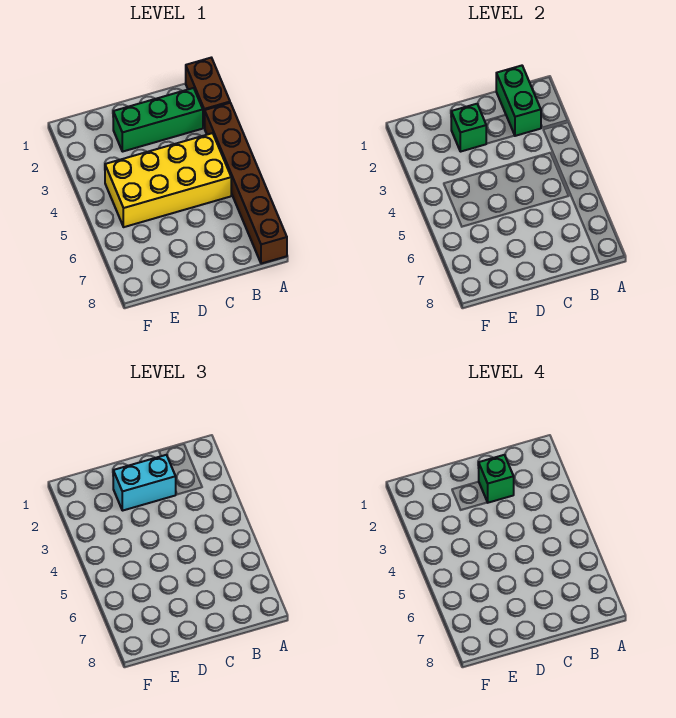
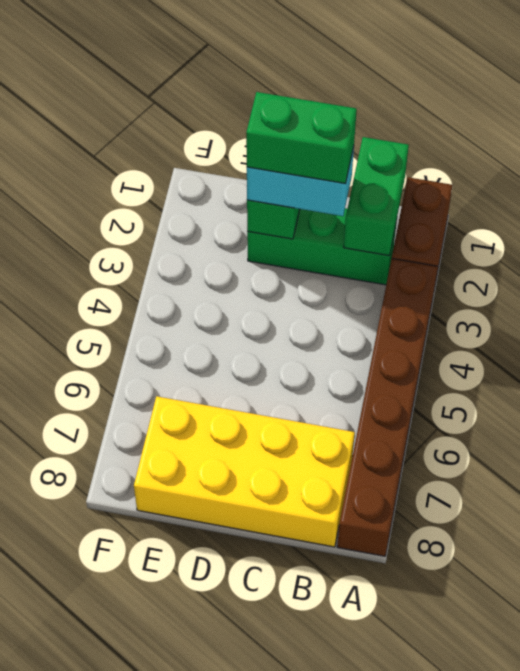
yellow brick B4:E5 level 1 -> yellow brick B7:E8 level 1
green brick C2 level 4 -> green brick C2:D2 level 4

